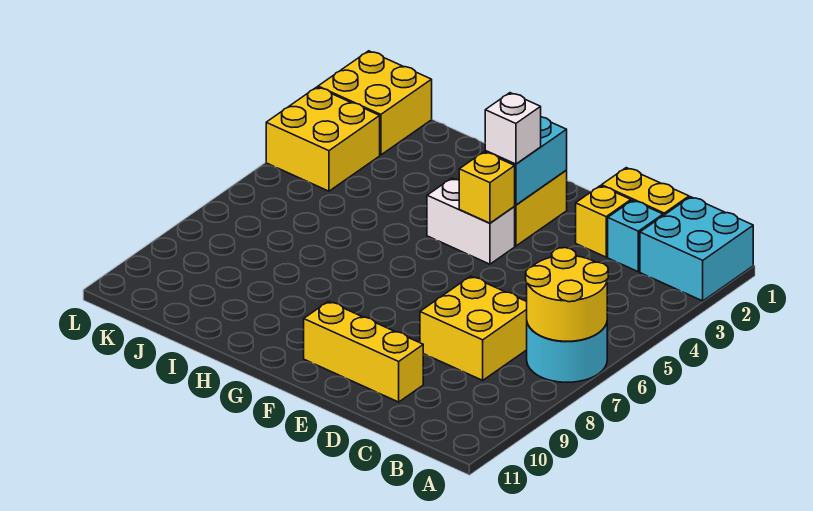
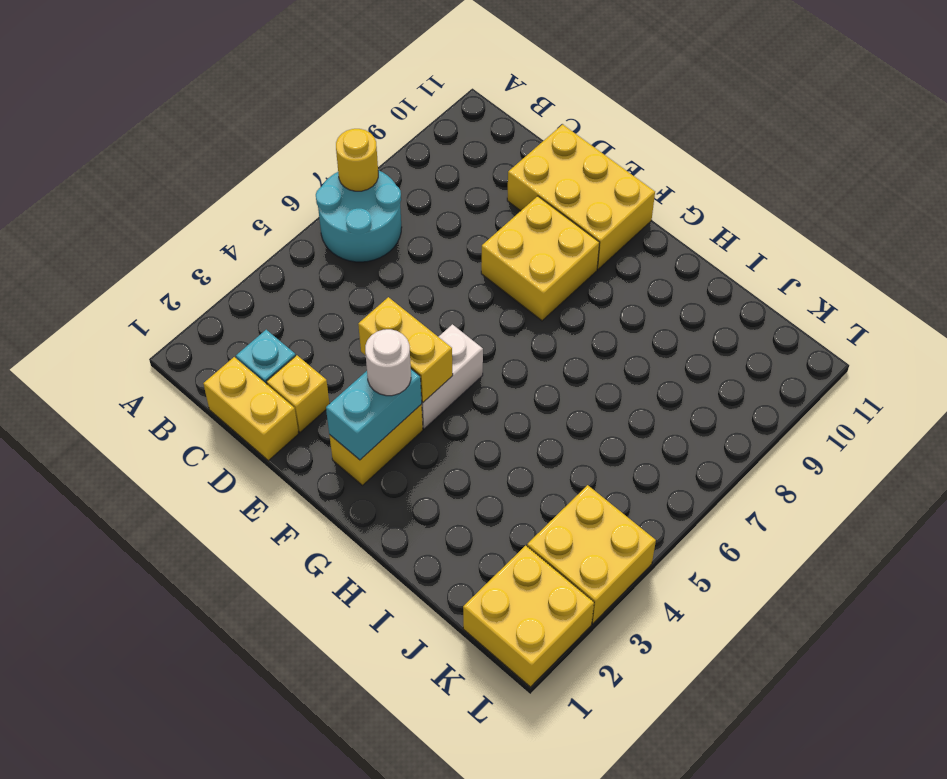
cyan brick A1:B2 level 1 -> none
yellow round brick A6:B7 level 2 -> yellow round brick A7 level 2
yellow brick C7:D8 level 1 -> yellow brick E8:F9 level 1
yellow brick D10:F10 level 1 -> yellow brick D10:F11 level 1
white brick F3 level 3 -> white round brick F3 level 3
white brick F4:G4 level 1 -> white brick F4:F5 level 1
yellow brick F4 level 2 -> yellow brick E4:F4 level 2

